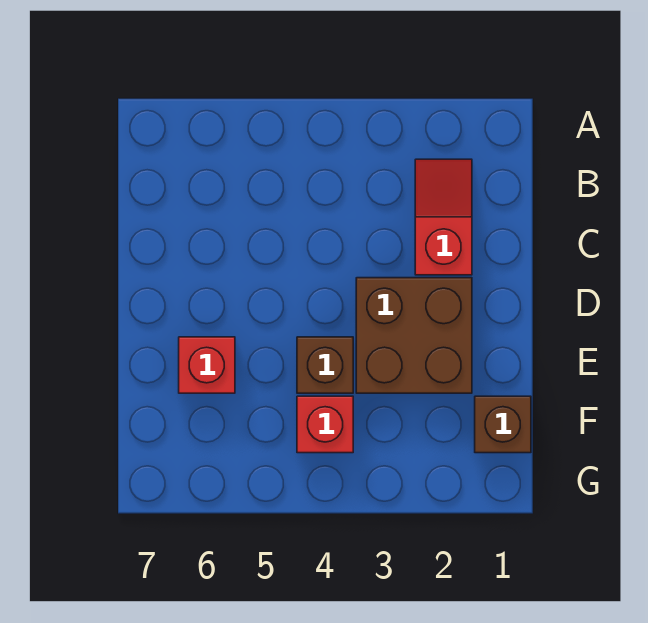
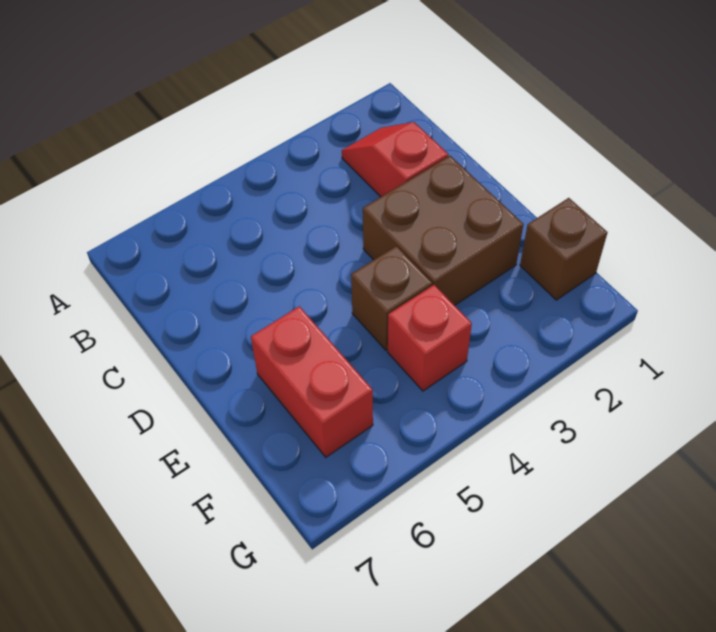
red brick E6 level 1 -> red brick E6:F6 level 1

